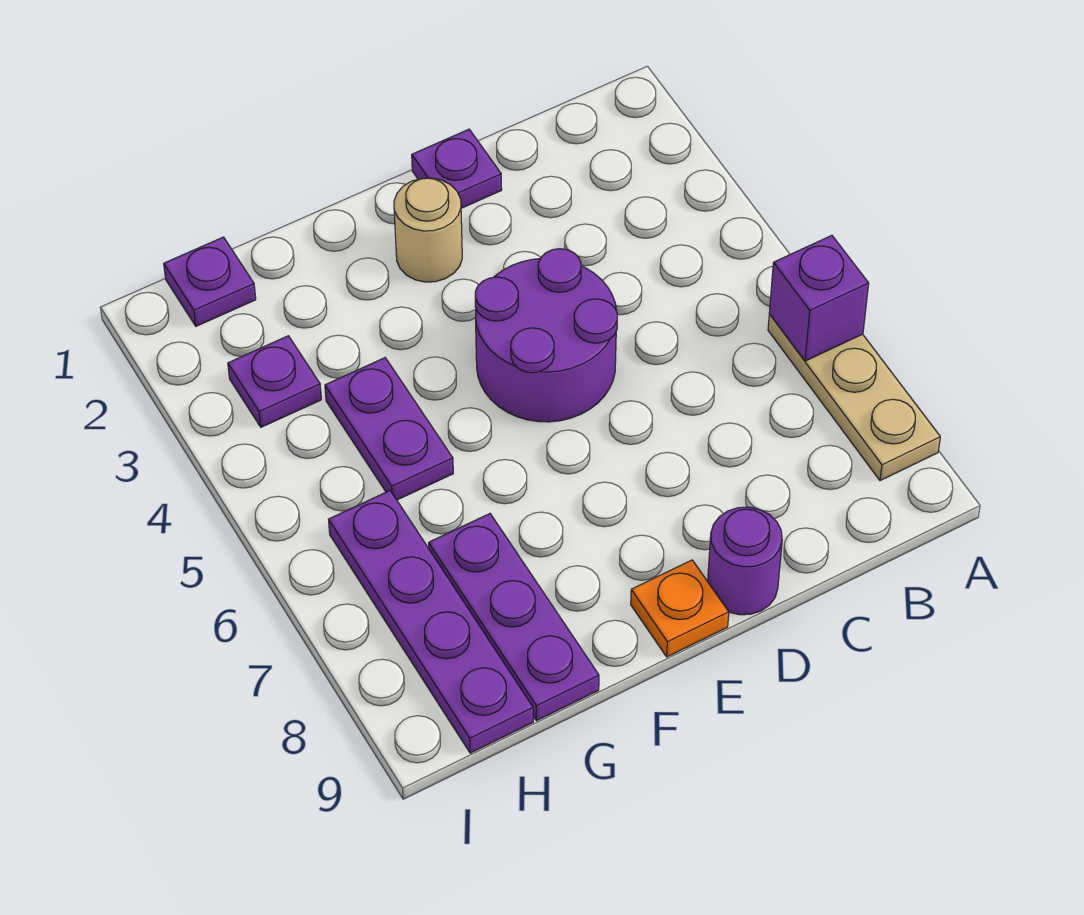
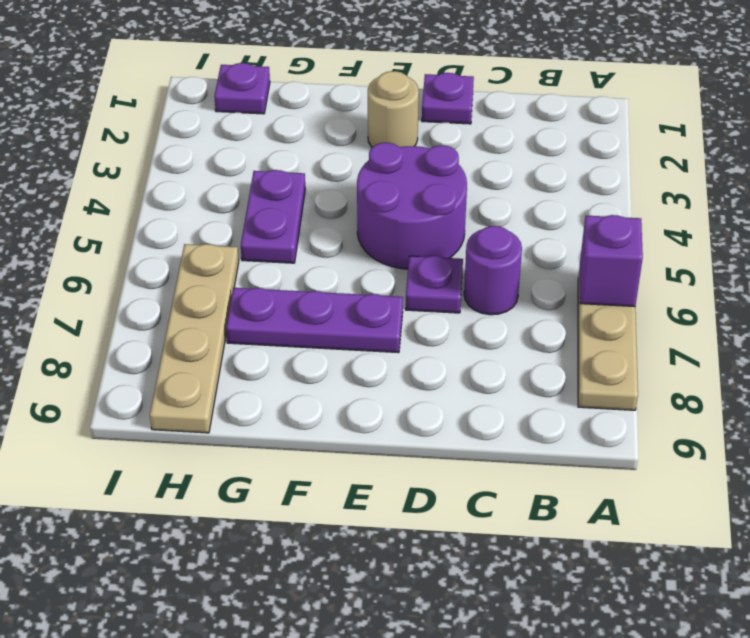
purple round brick D9 level 1 -> purple round brick C6 level 1
orange plate E9 level 1 -> none
purple plate G7:G9 level 1 -> purple plate E7:G7 level 1
purple plate H3 level 1 -> purple plate D6 level 1
purple plate H6:H9 level 1 -> tan plate H6:H9 level 1

